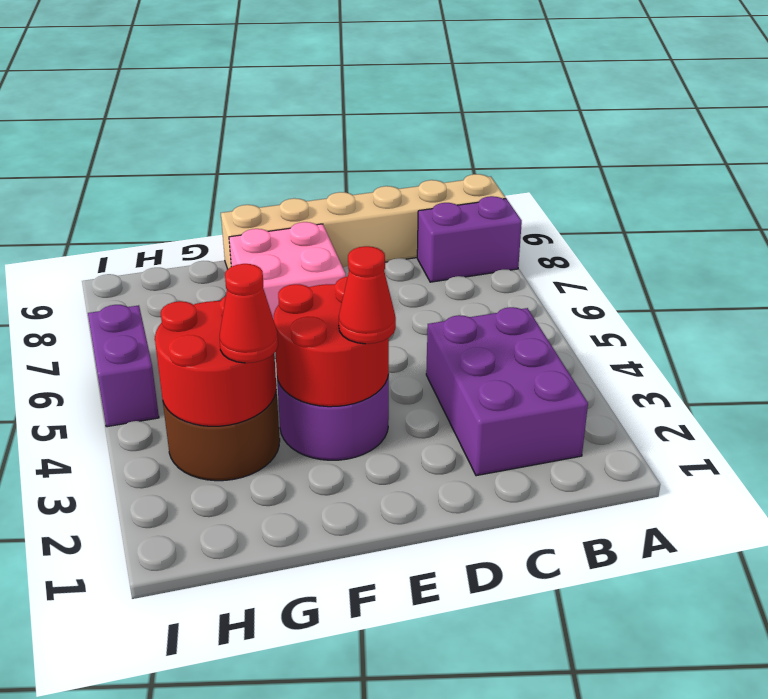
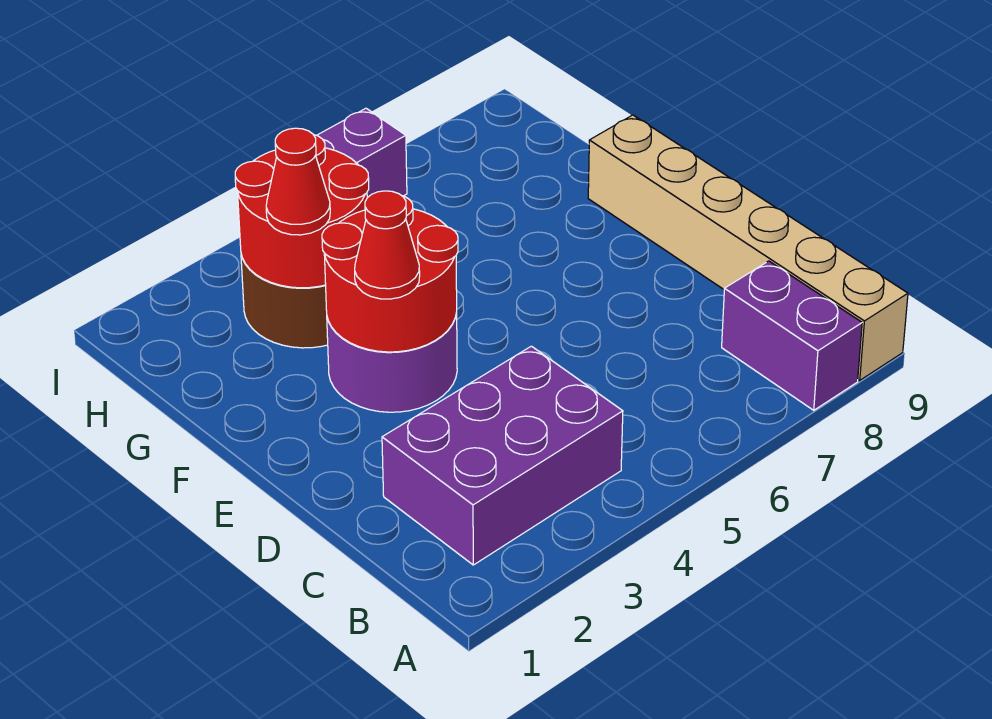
pink brick E7:F8 level 1 -> none

